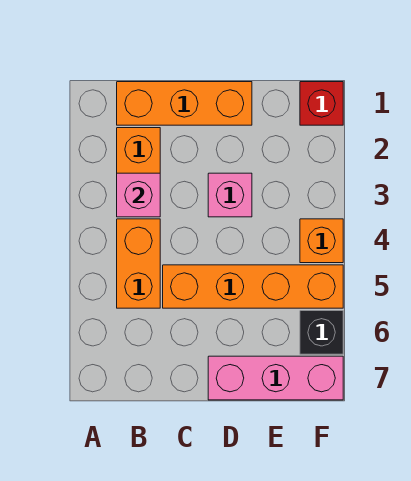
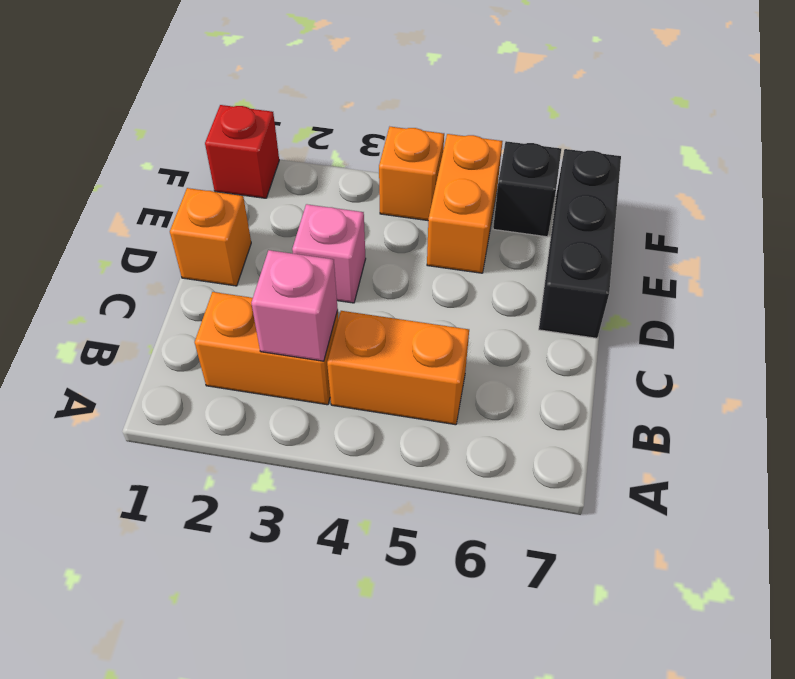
orange brick B1:D1 level 1 -> orange brick D1 level 1
orange brick C5:F5 level 1 -> orange brick E5:F5 level 1
pink brick D7:F7 level 1 -> black brick D7:F7 level 1

